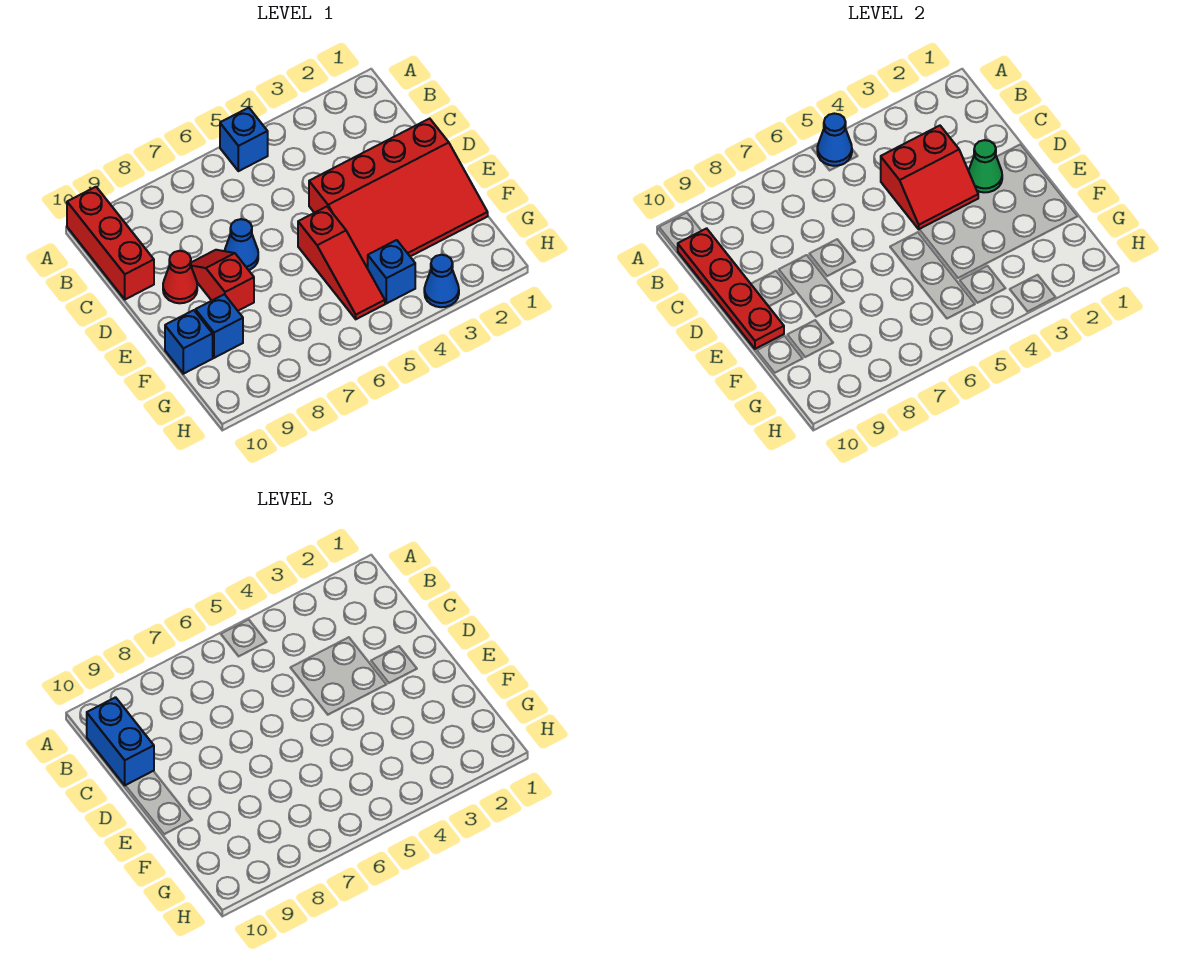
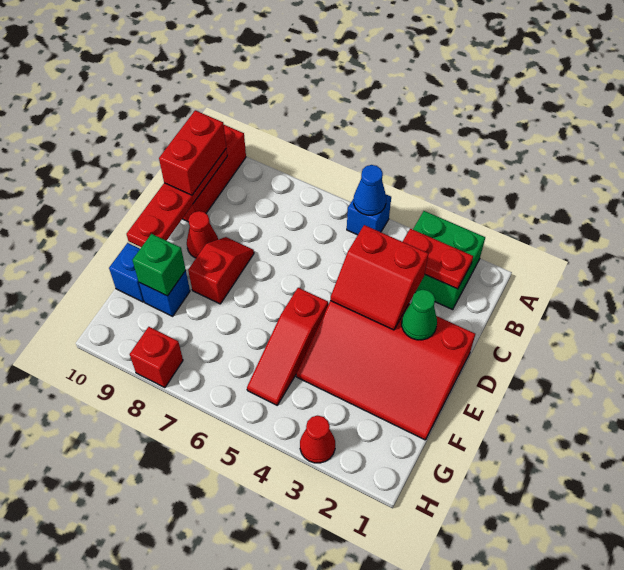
none -> green brick A2:B3 level 1
none -> red plate B2:B3 level 2
blue brick B10:C10 level 3 -> red brick B10:C10 level 3
blue cone D7 level 1 -> none
none -> green brick F9 level 2
blue brick G4 level 1 -> none
blue cone H3 level 1 -> red cone H3 level 1
none -> red brick H8 level 1

